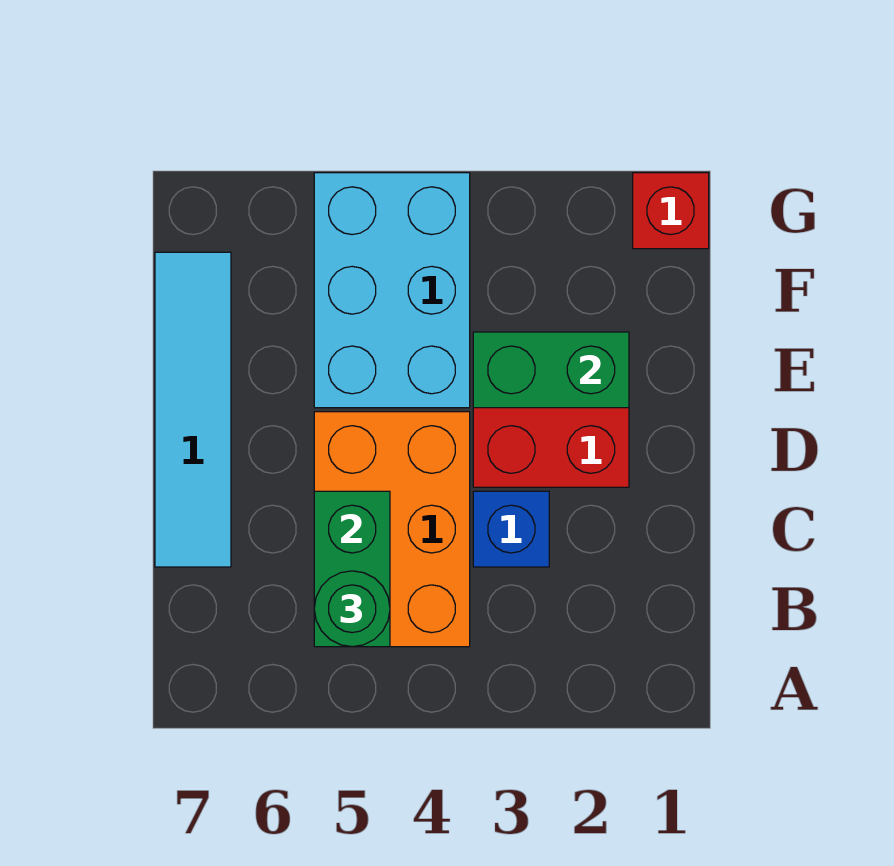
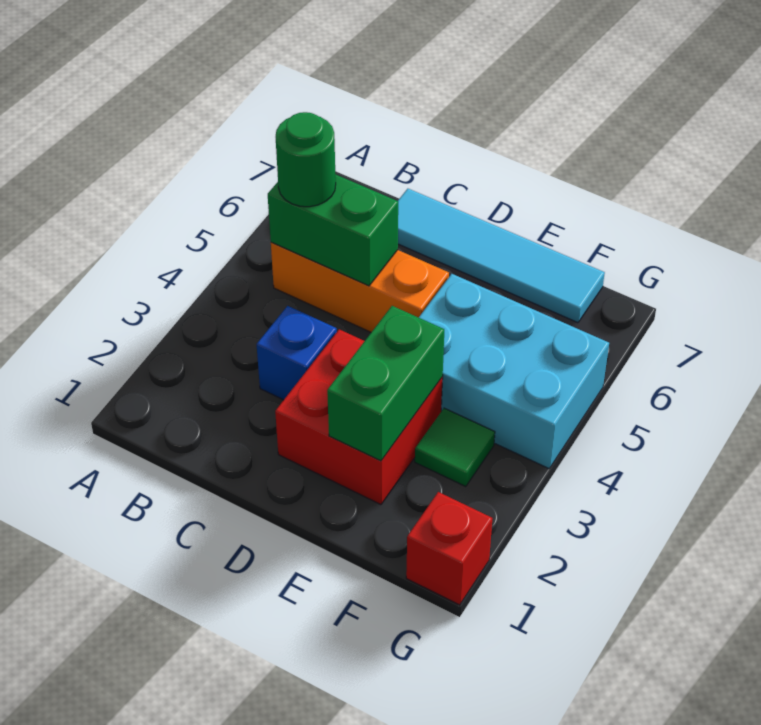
orange brick B4:D5 level 1 -> orange brick B5:D5 level 1
none -> green tile F3 level 1

